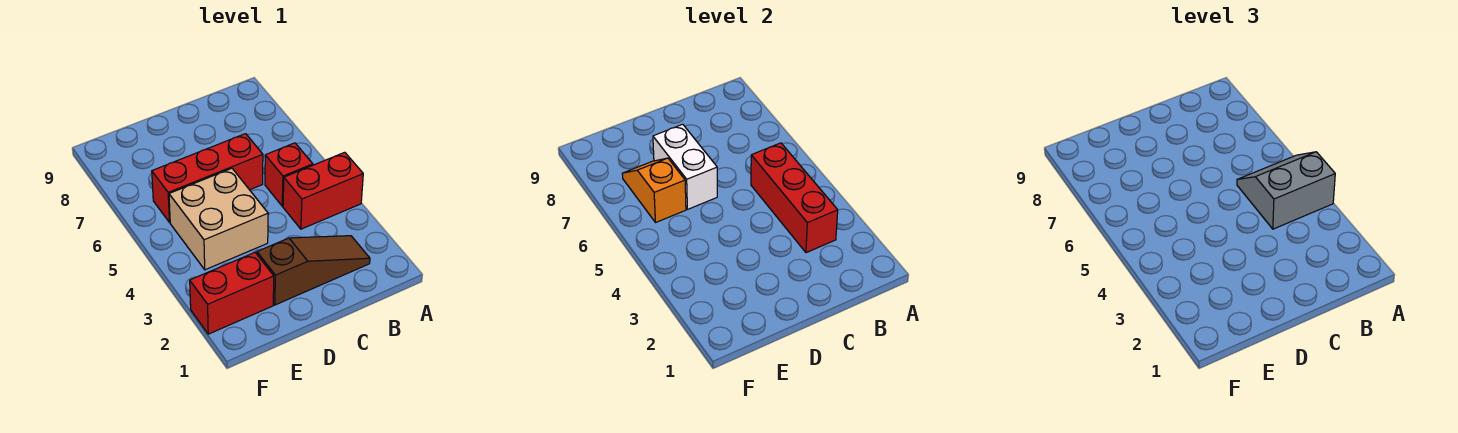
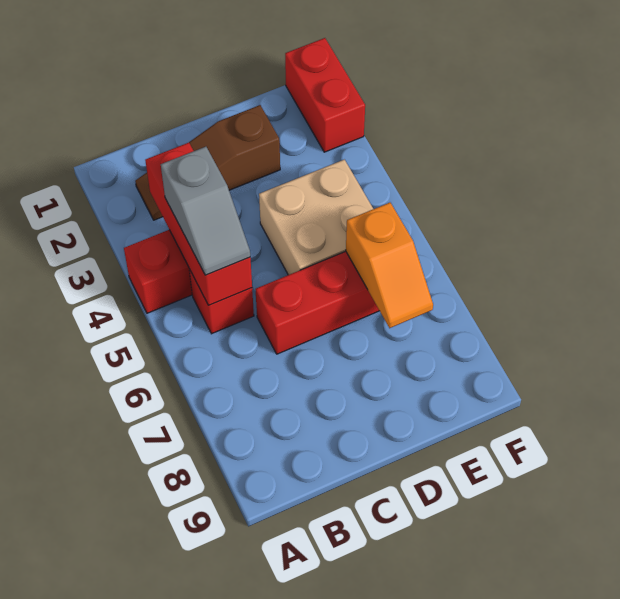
grey slope A4:B5 level 3 top 4 -> grey slope B4:B5 level 3 top 4
white brick D6:D7 level 2 -> none
red brick E2:F2 level 1 -> red brick F1:F2 level 1

